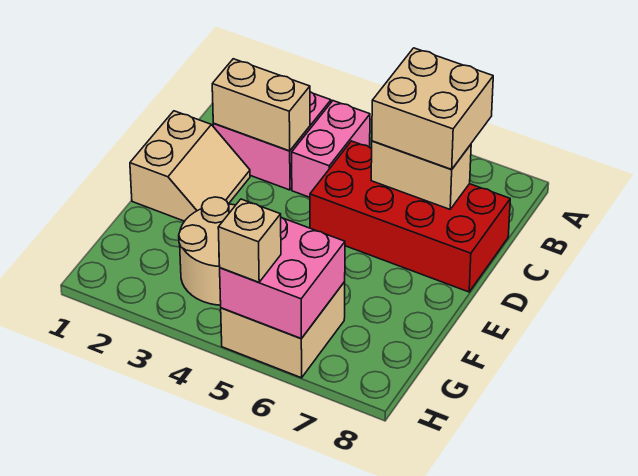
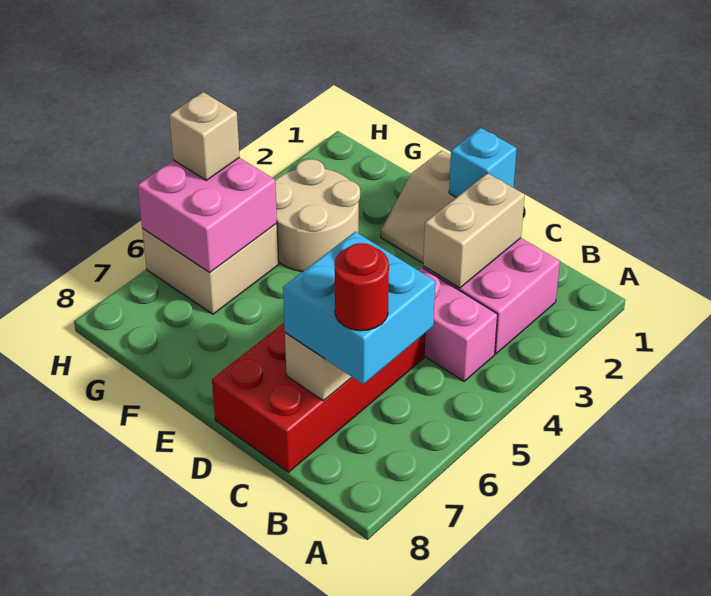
tan brick B6:C7 level 3 -> cyan brick B6:C7 level 3
none -> red round brick B7 level 4
none -> cyan brick D1 level 2

